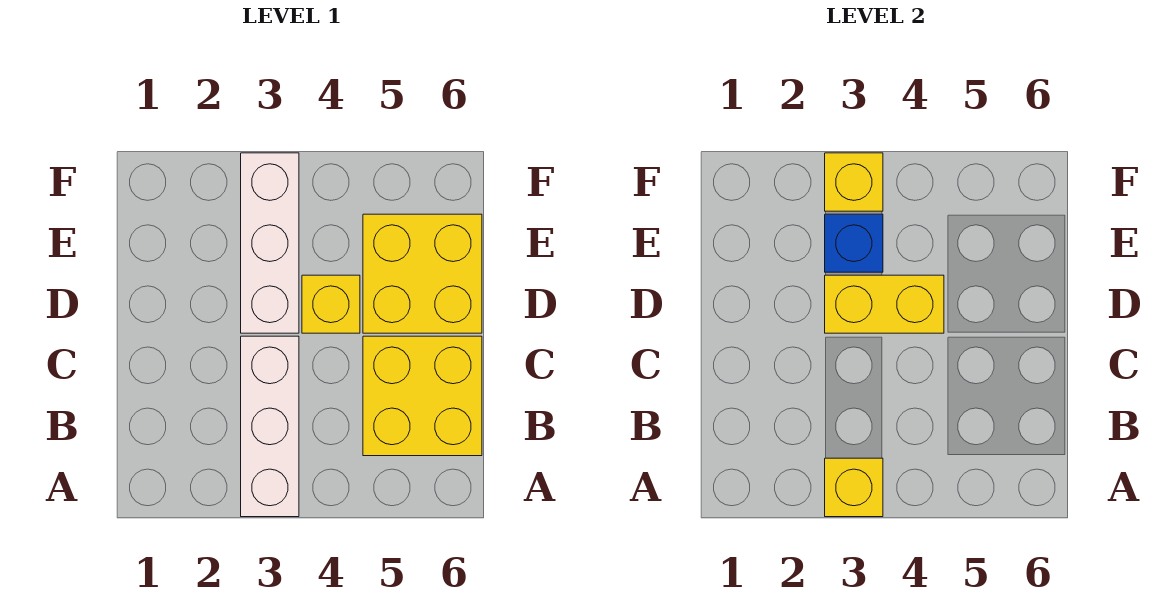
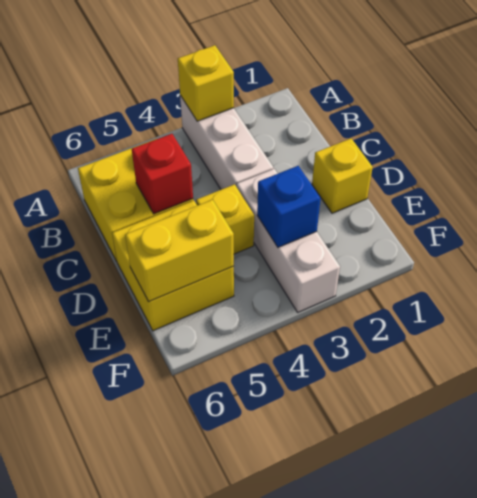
none -> red brick C5 level 2
yellow brick D3:D4 level 2 -> yellow brick E5:E6 level 2
yellow brick F3 level 2 -> yellow brick D1 level 1

